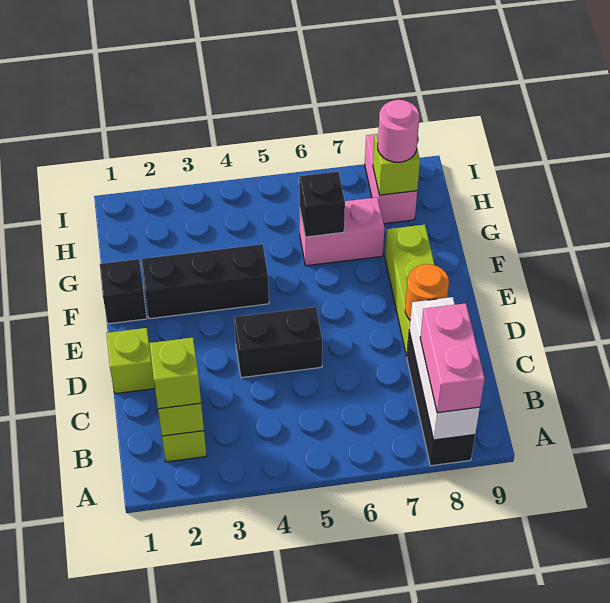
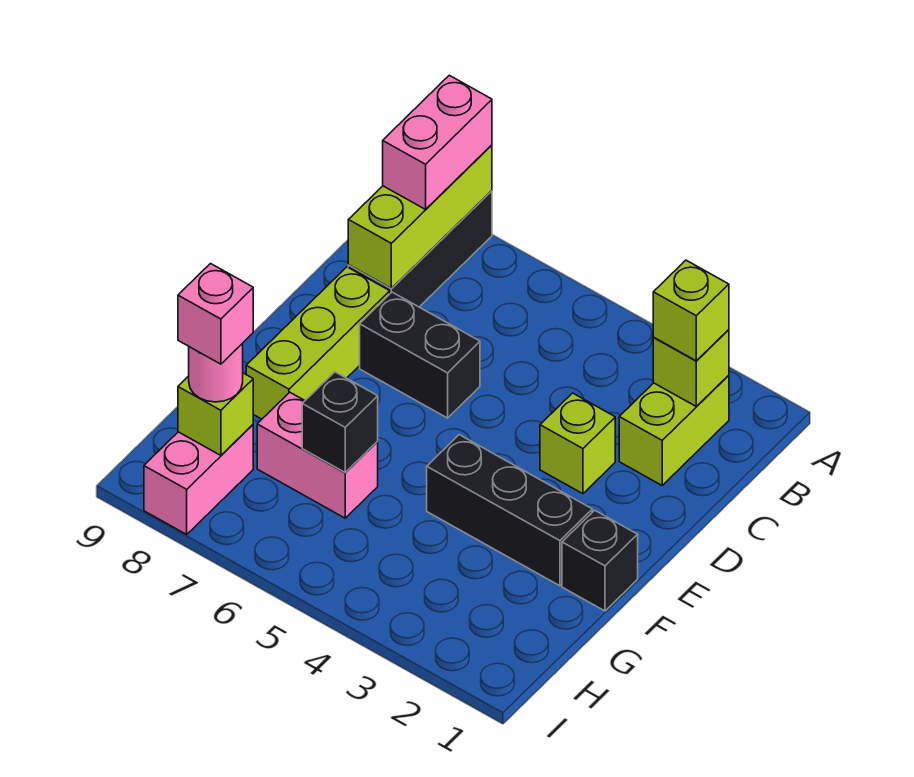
white brick A8:C8 level 2 -> lime brick A8:C8 level 2
lime brick D1 level 1 -> lime brick D3 level 1
black brick D4:D5 level 1 -> black brick D6:D7 level 1
orange round brick D8 level 2 -> none
none -> pink brick H8 level 4

